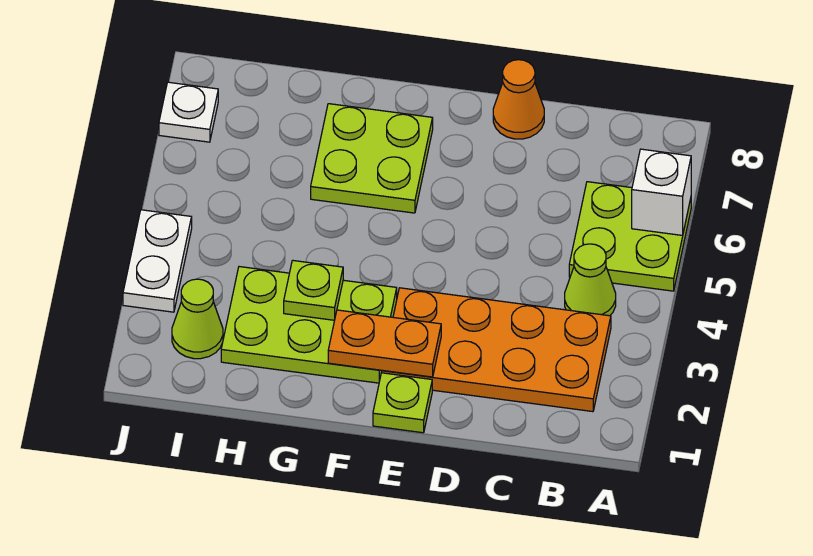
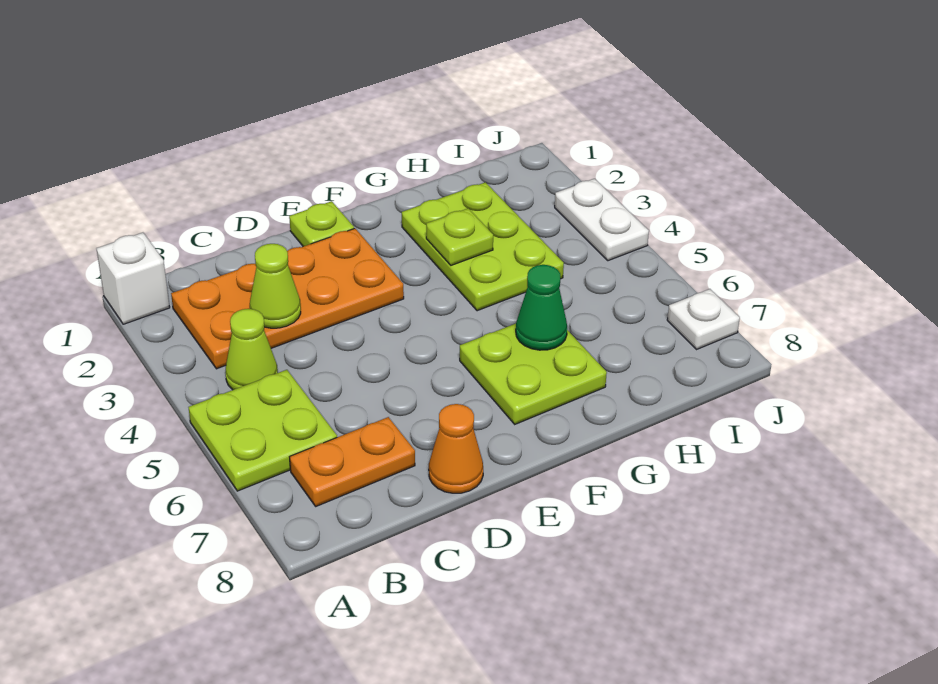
white brick A6 level 2 -> white brick A1 level 1
orange plate E2:F2 level 2 -> orange plate B7:C7 level 1
lime plate F2:H3 level 1 -> lime plate G2:H4 level 1
none -> green cone G6 level 2
lime cone I2 level 1 -> lime cone C3 level 2

